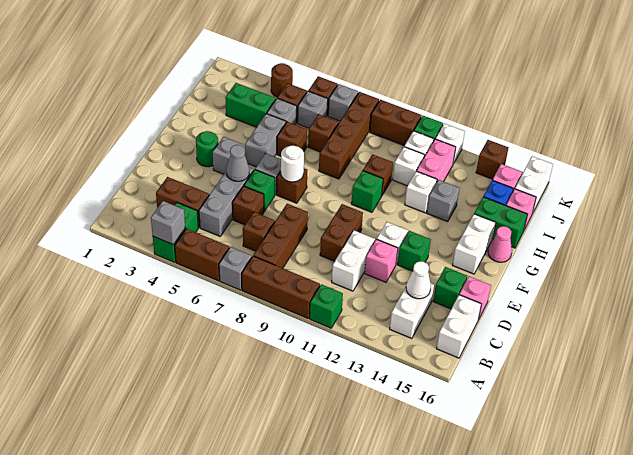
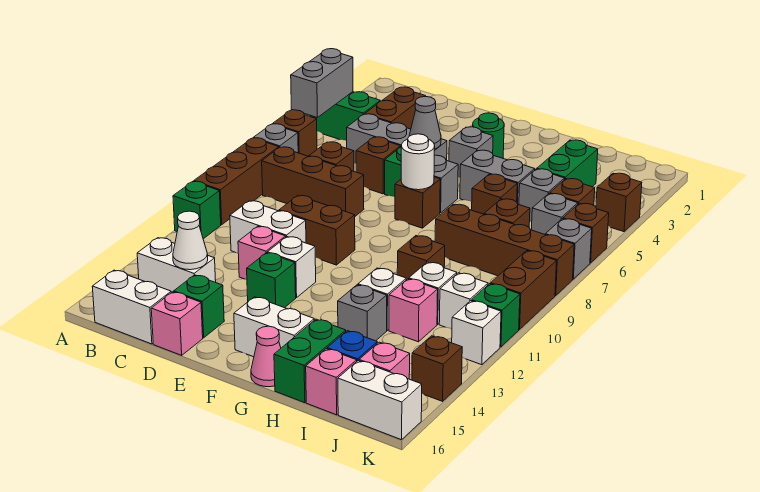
grey brick A4 level 2 -> grey brick A4:A5 level 2
brown brick A5:A6 level 1 -> brown brick A6 level 1
green brick G10 level 1 -> none
pink brick I12:J12 level 1 -> pink brick I12 level 1
brown round brick K4 level 1 -> brown brick K4 level 1

